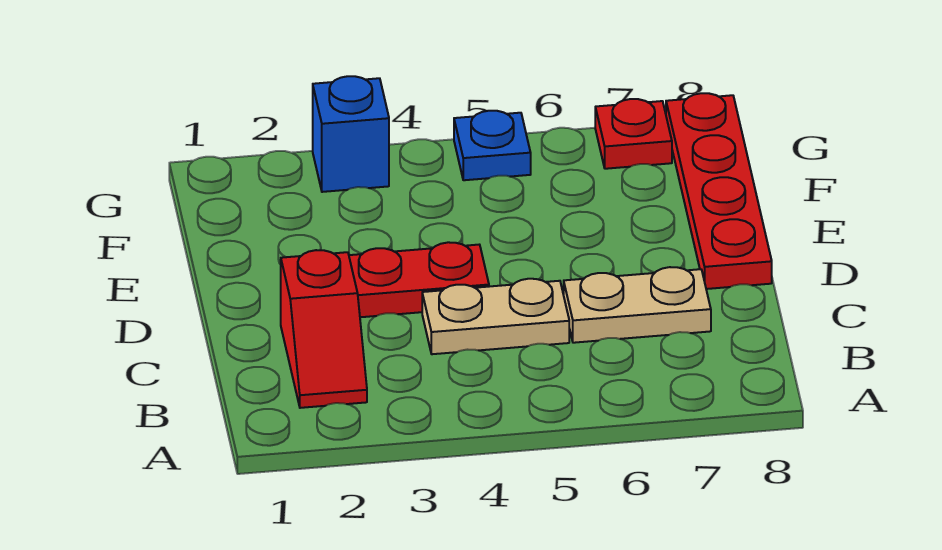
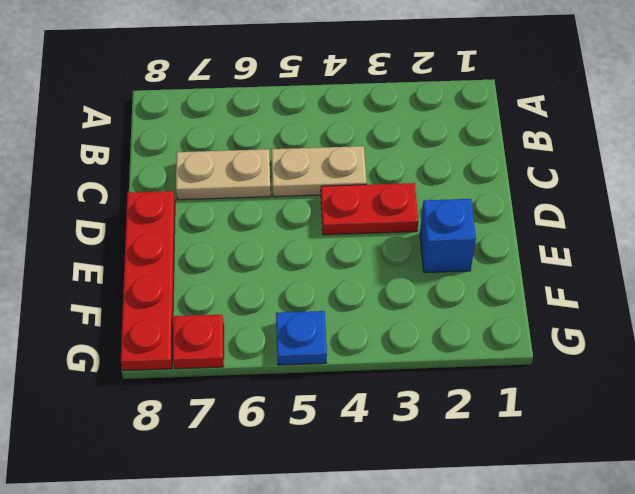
red slope B2:C2 level 1 top C -> none
blue brick G3 level 1 -> blue brick E2 level 1

